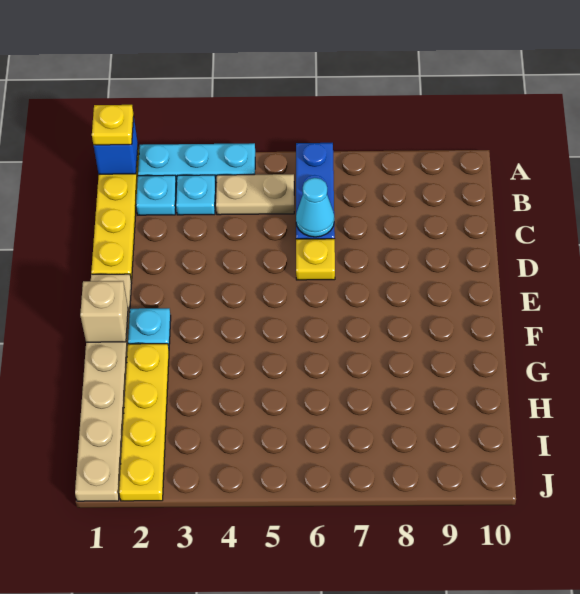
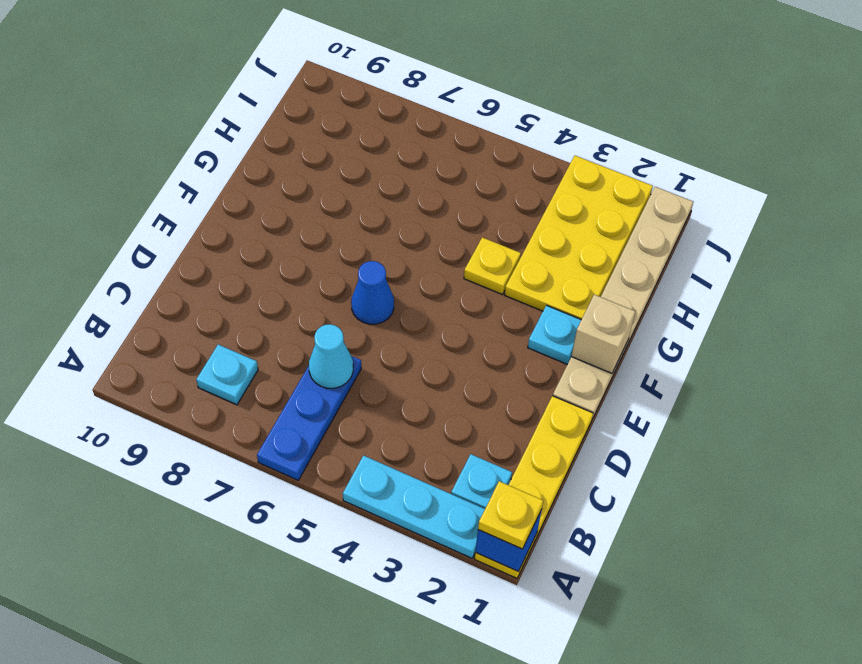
cyan plate B3 level 1 -> cyan plate B8 level 1
tan plate B4:B5 level 1 -> none
yellow plate D6 level 1 -> yellow plate G4 level 1
none -> blue cone E6 level 1
yellow plate G2:J2 level 1 -> yellow plate G2:J3 level 1

